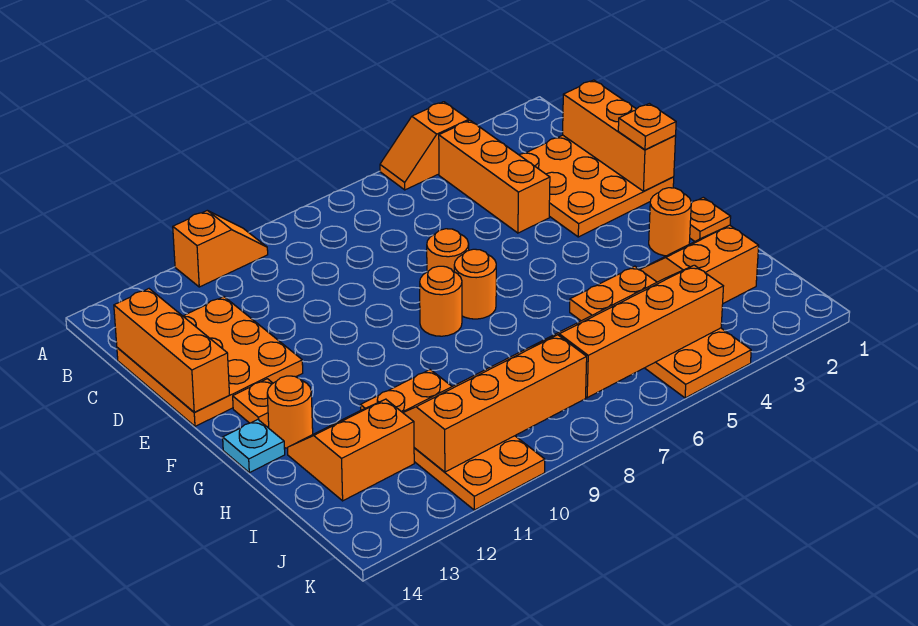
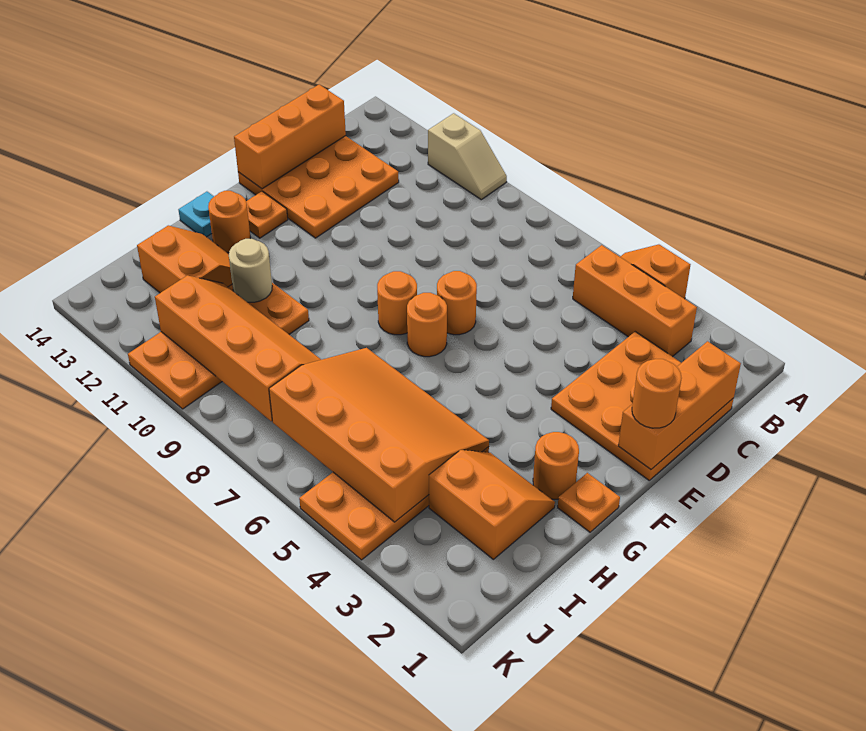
orange slope A10:A11 level 1 top 11 -> tan slope A10:A11 level 1 top 11
orange brick B4:D4 level 1 -> orange brick B3:B5 level 1
orange plate E1 level 3 -> orange round brick E1 level 3
none -> tan round brick H11 level 2
orange slope I4:J7 level 2 top J -> orange slope H4:J7 level 2 top J

